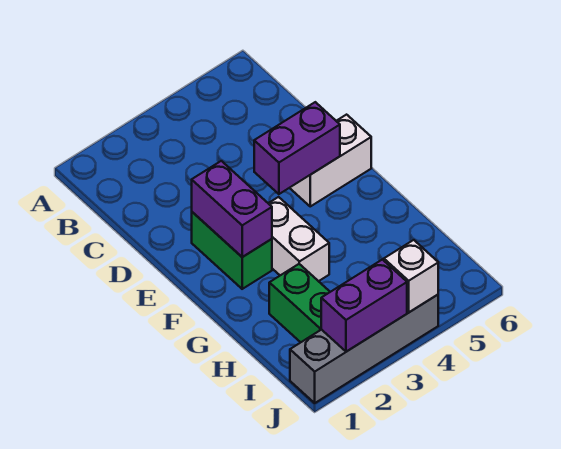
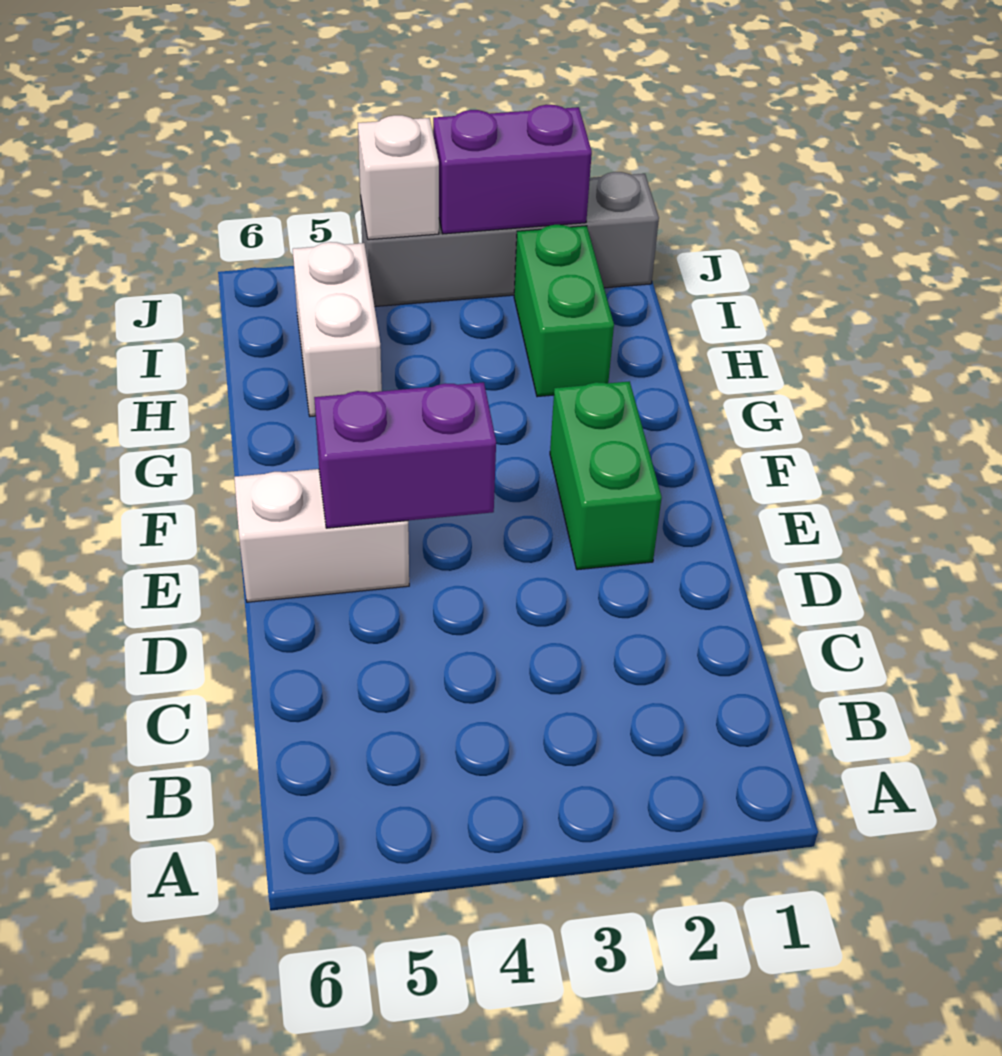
purple brick E2:F2 level 2 -> none
white brick F3:G3 level 1 -> white brick H5:I5 level 1

